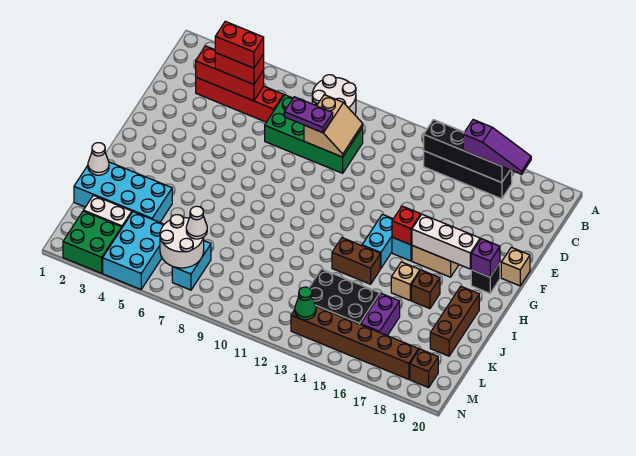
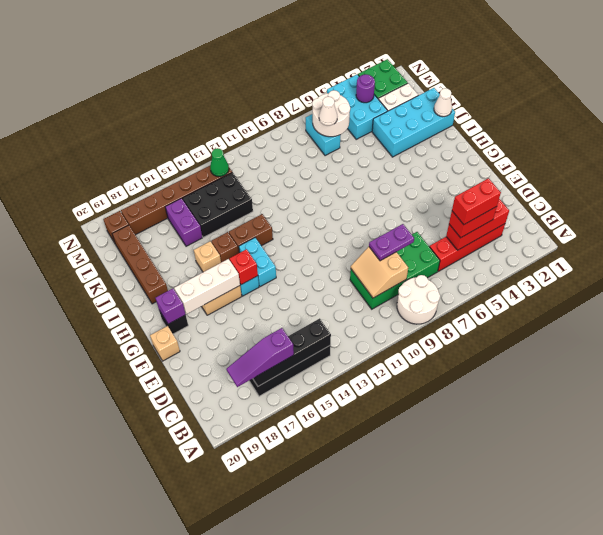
brown brick I17 level 1 -> brown brick I15 level 1
brown brick I19:K19 level 1 -> brown brick I19:L19 level 1
none -> purple round brick M4 level 2

